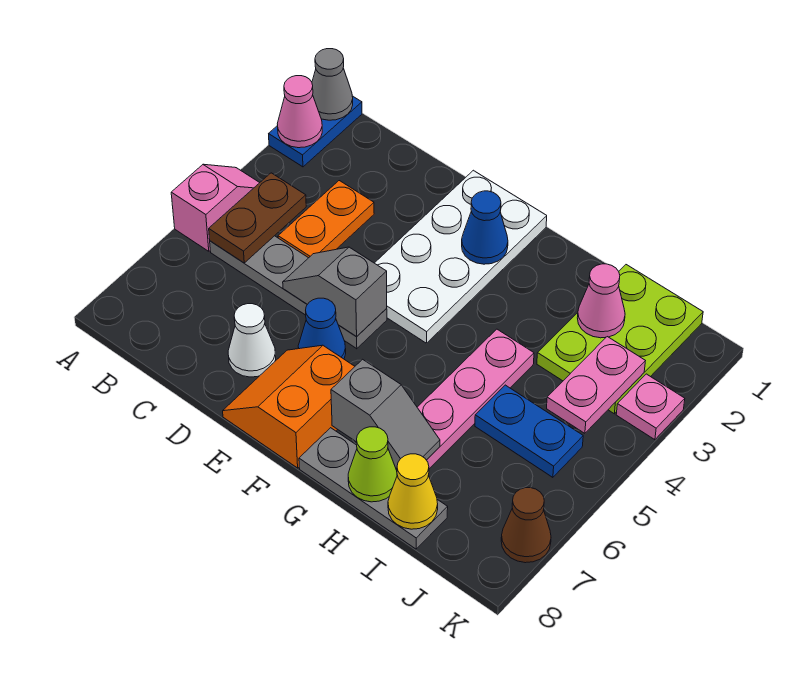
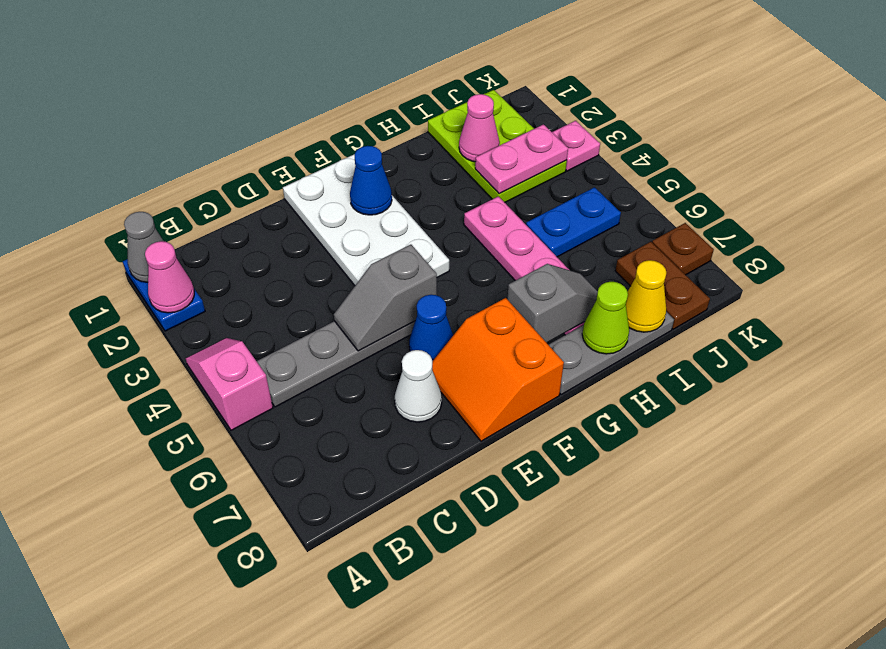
brown plate B4:B5 level 2 -> brown plate J7:J8 level 1
orange plate C3:C4 level 1 -> none
pink plate J3:J4 level 2 -> pink plate I3:J3 level 2
brown cone K7 level 1 -> brown plate K7 level 1

